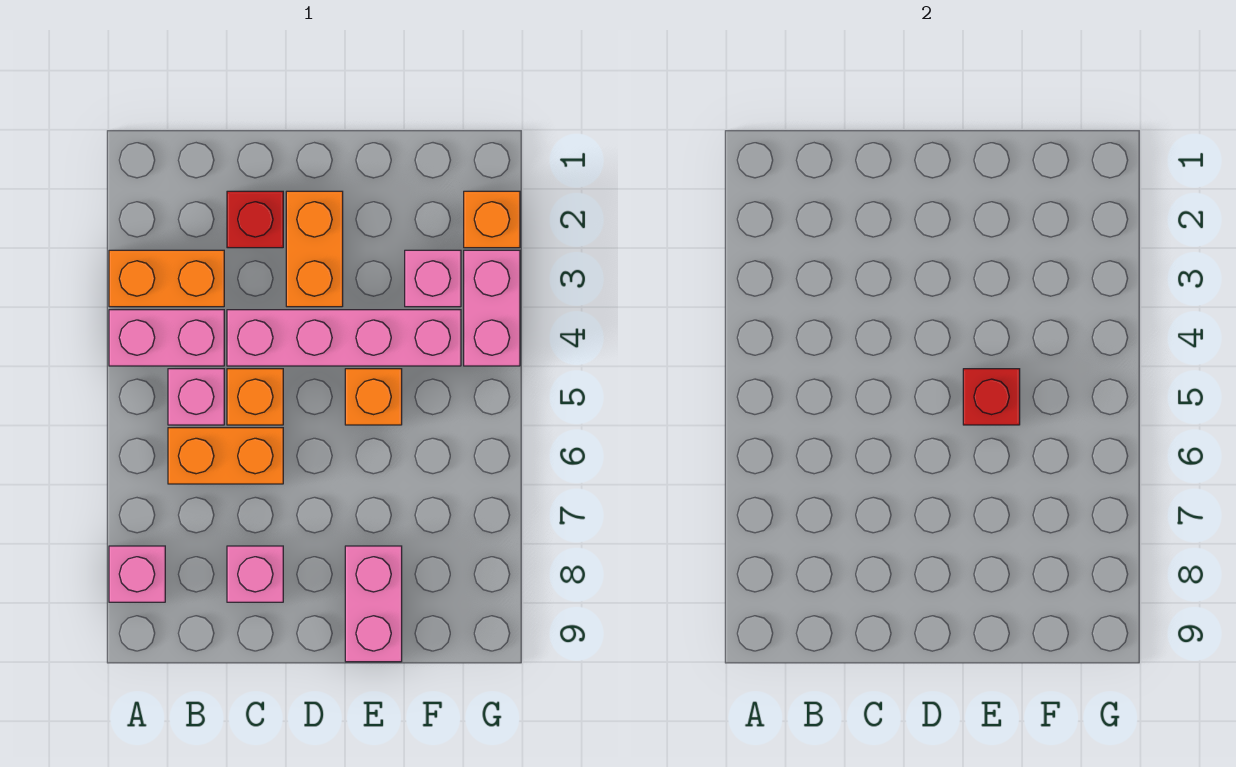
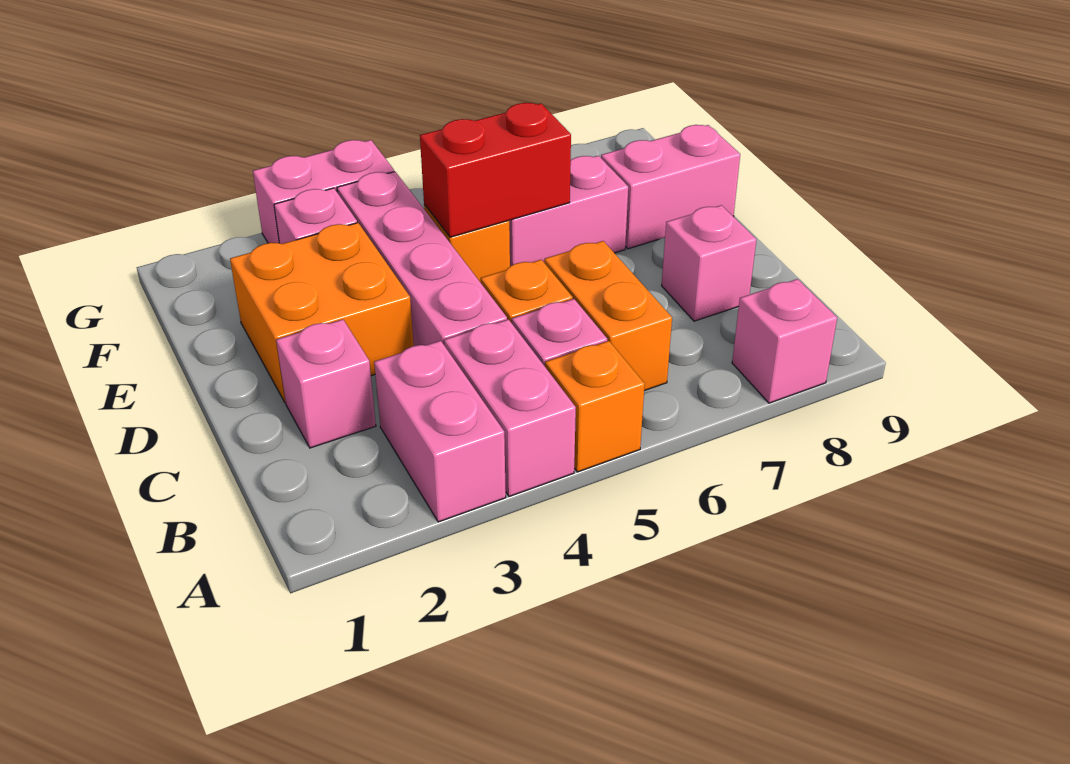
orange brick A3:B3 level 1 -> pink brick A3:B3 level 1
red brick C2 level 1 -> pink brick C2 level 1
orange brick D2:D3 level 1 -> orange brick D2:E3 level 1
red brick E5 level 2 -> red brick E5:E6 level 2
none -> pink brick E6:E7 level 1
orange brick G2 level 1 -> orange brick A5 level 1

